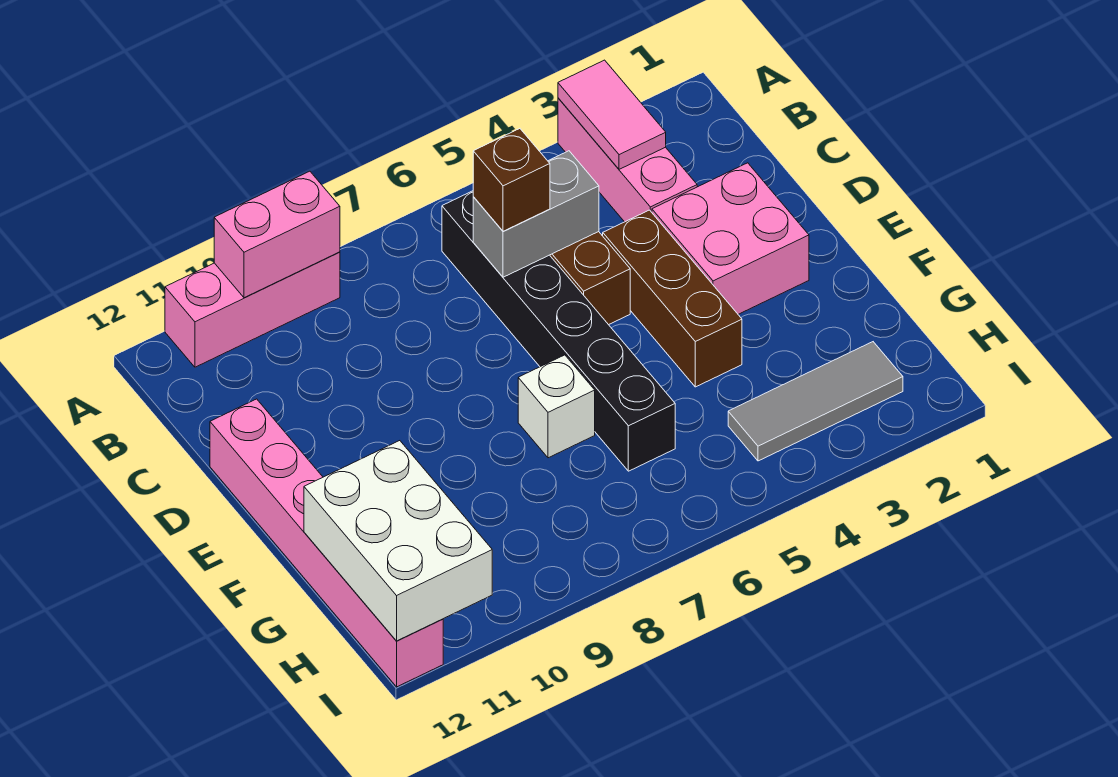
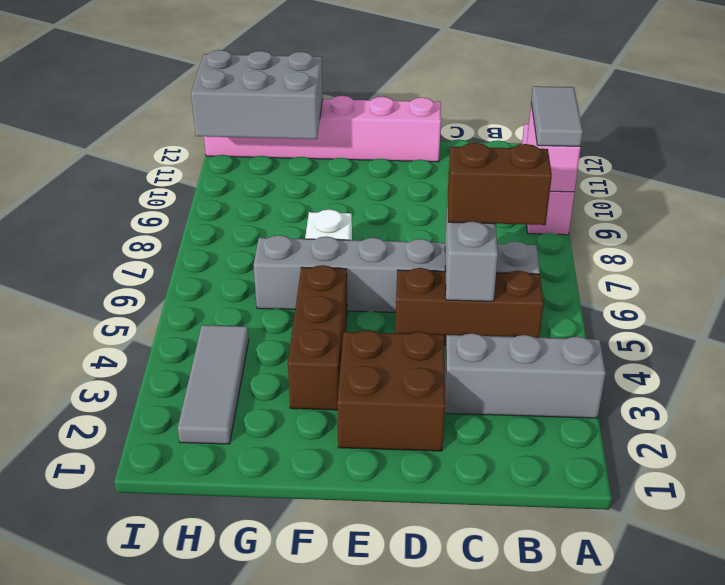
pink brick A3:C3 level 1 -> grey brick A3:C3 level 1
pink tile A3:B3 level 2 -> none
none -> grey tile A9:A10 level 3
black brick B6:G6 level 1 -> grey brick B6:G6 level 1
brown brick C6 level 3 -> brown brick B6:C6 level 3
pink brick D2:E3 level 1 -> brown brick D2:E3 level 1
brown brick D4:F4 level 1 -> brown brick F3:F5 level 1
white brick G11:I12 level 2 -> grey brick G11:I12 level 2

